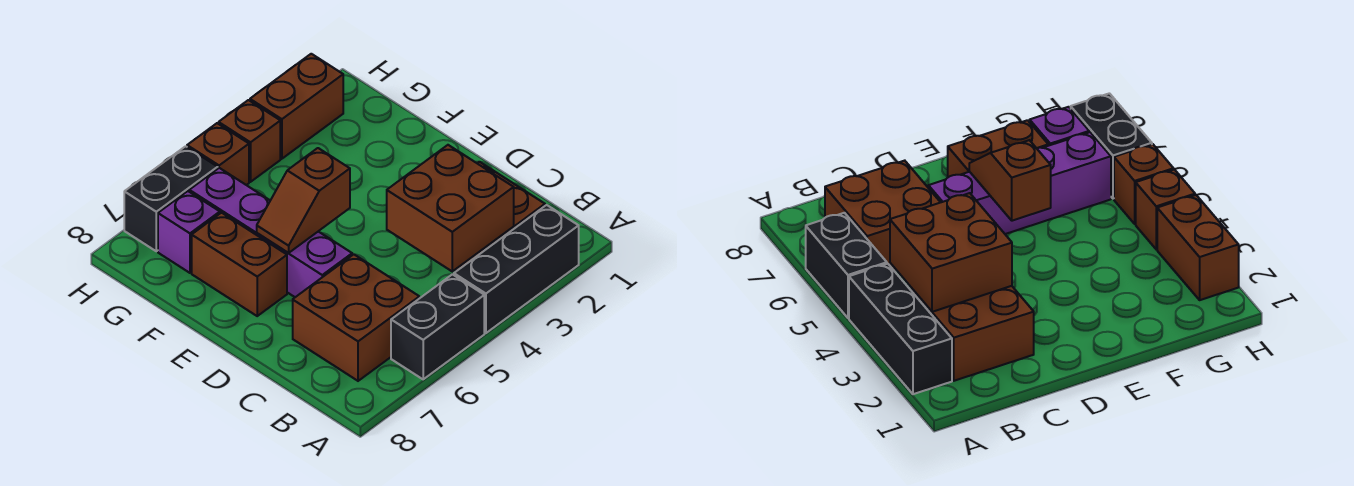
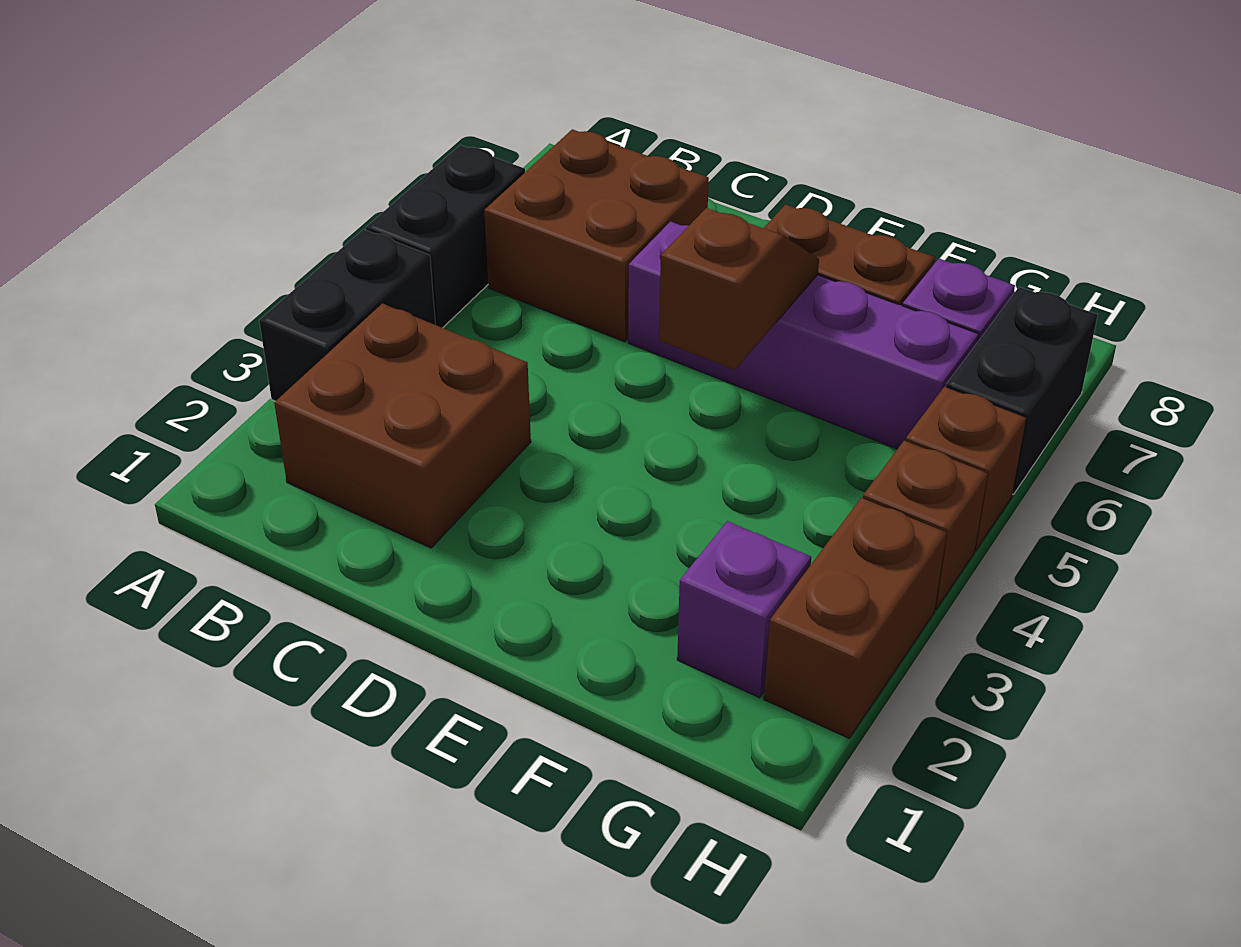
black brick A2:A4 level 1 -> black brick A3:A4 level 1
brown brick B3:C4 level 2 -> none
none -> purple brick G2 level 1

